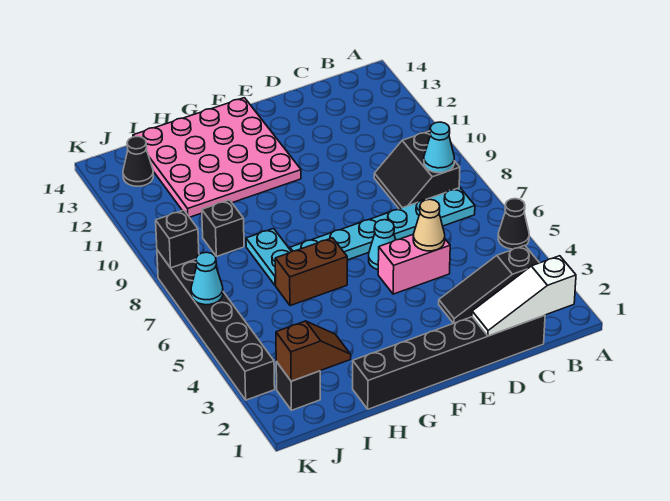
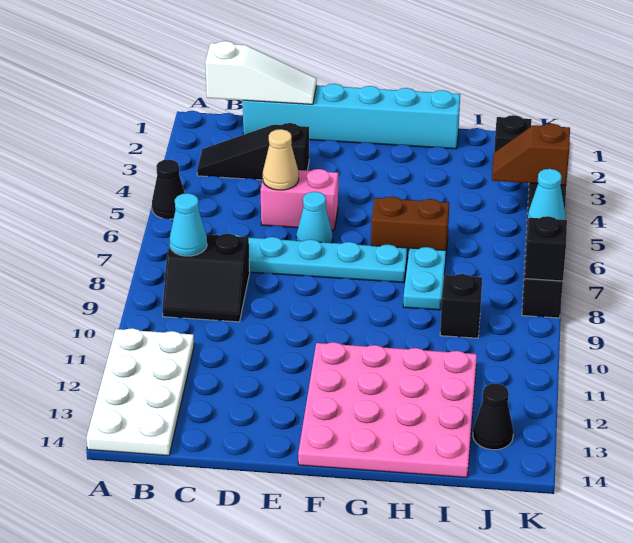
none -> white plate A11:B14 level 1
black slope B3:D3 level 1 top B -> black slope B3:D3 level 1 top D
black slope B8:C9 level 1 top B -> black slope B8:C9 level 1 top 8
black brick C1:H1 level 1 -> cyan brick C1:H1 level 1
brown slope I2:J2 level 2 top J -> brown slope J4:K4 level 2 top K

